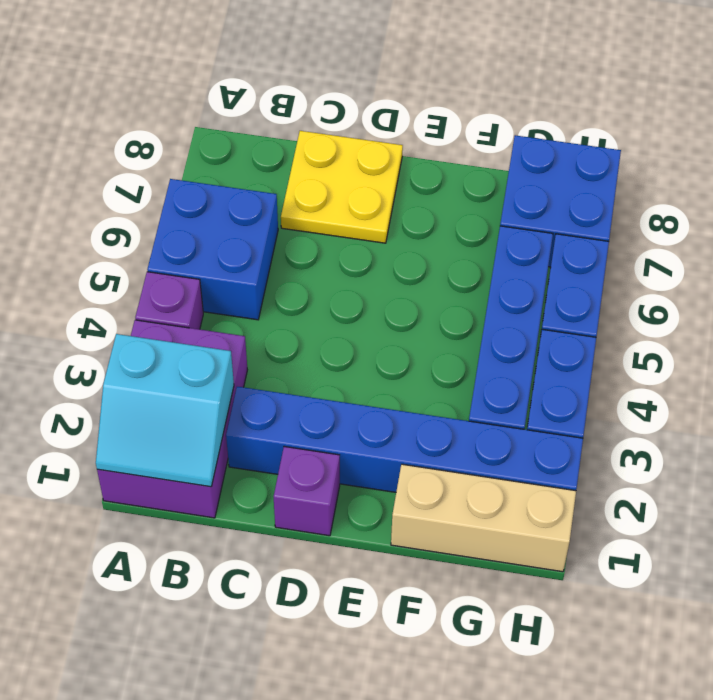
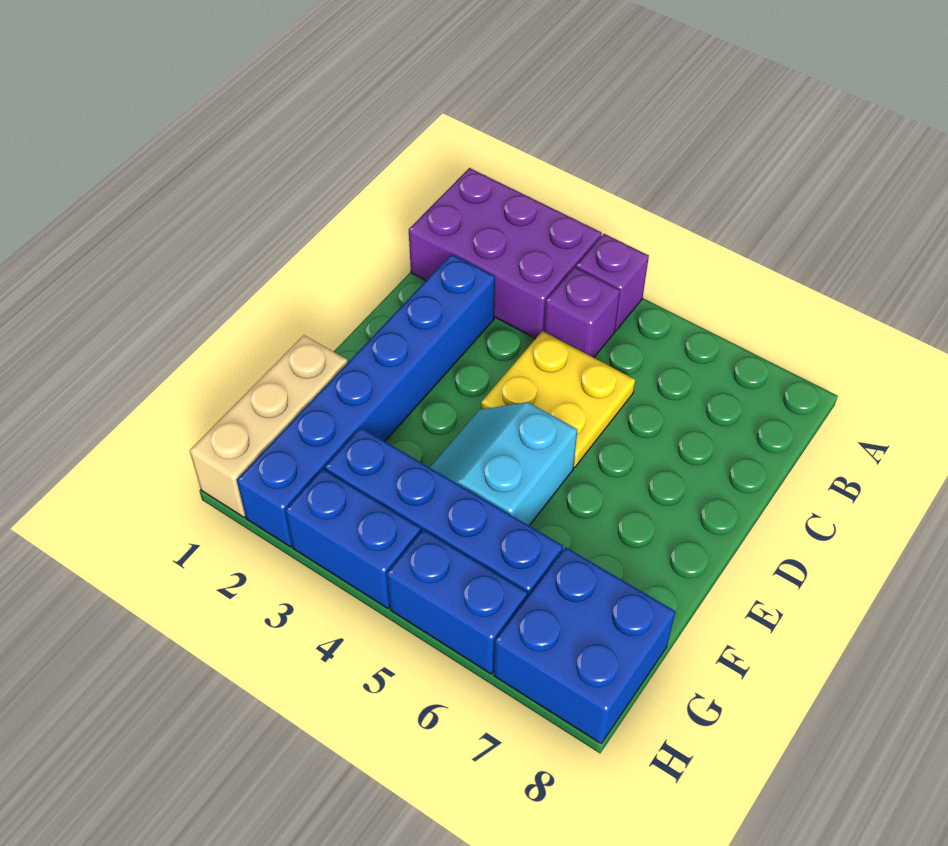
cyan slope A1:B2 level 2 top 2 -> cyan slope E4:F5 level 1 top 5
blue brick A5:B6 level 1 -> none
yellow plate C7:D8 level 1 -> yellow plate C4:D5 level 1
purple brick D1 level 1 -> purple brick B4 level 1

